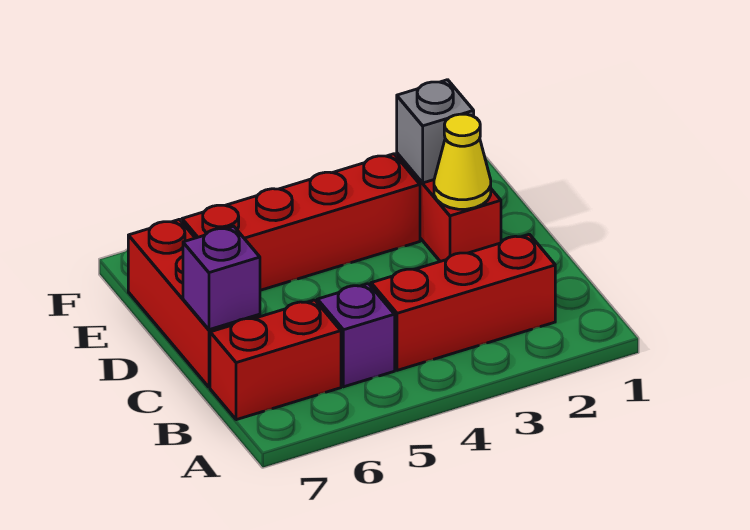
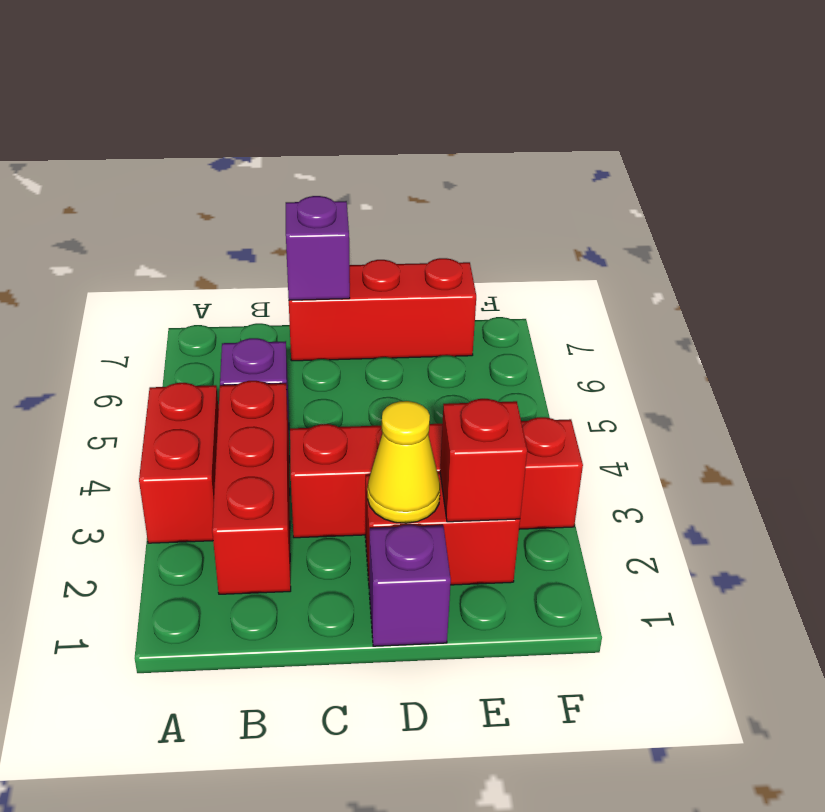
red brick B6:B7 level 1 -> red brick A3:A4 level 1
none -> purple brick D1 level 1
grey brick E2 level 2 -> red brick E2 level 2
red brick E3:E6 level 1 -> red brick C3:F3 level 1

